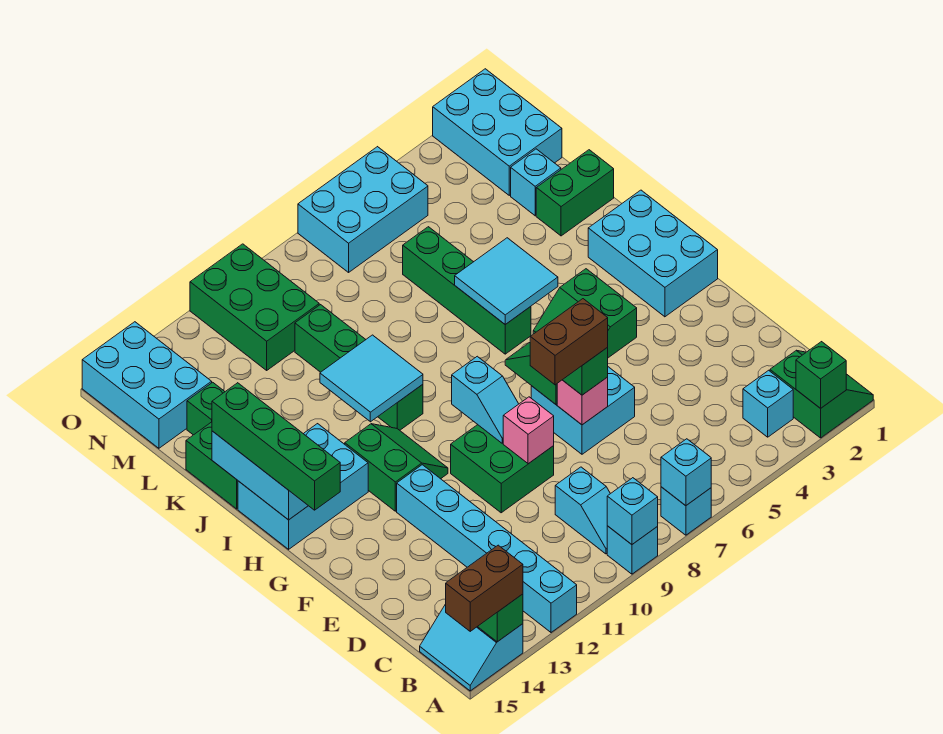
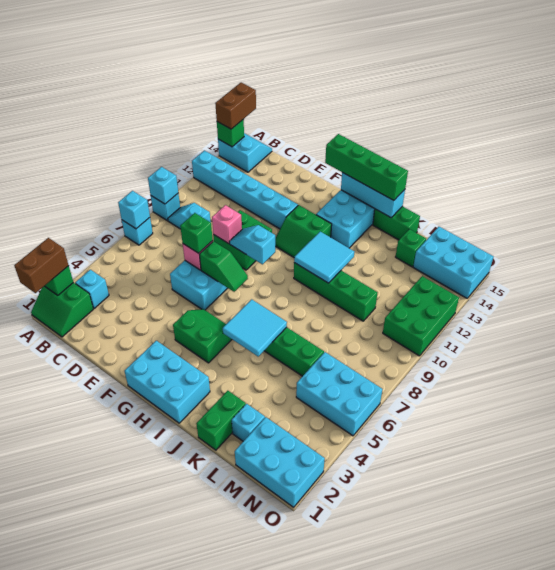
brown brick E7:E8 level 4 -> brown brick A1:A2 level 3
green brick M10:O11 level 1 -> green brick N10:O12 level 1
cyan brick N5:O7 level 1 -> cyan brick M5:O6 level 1

